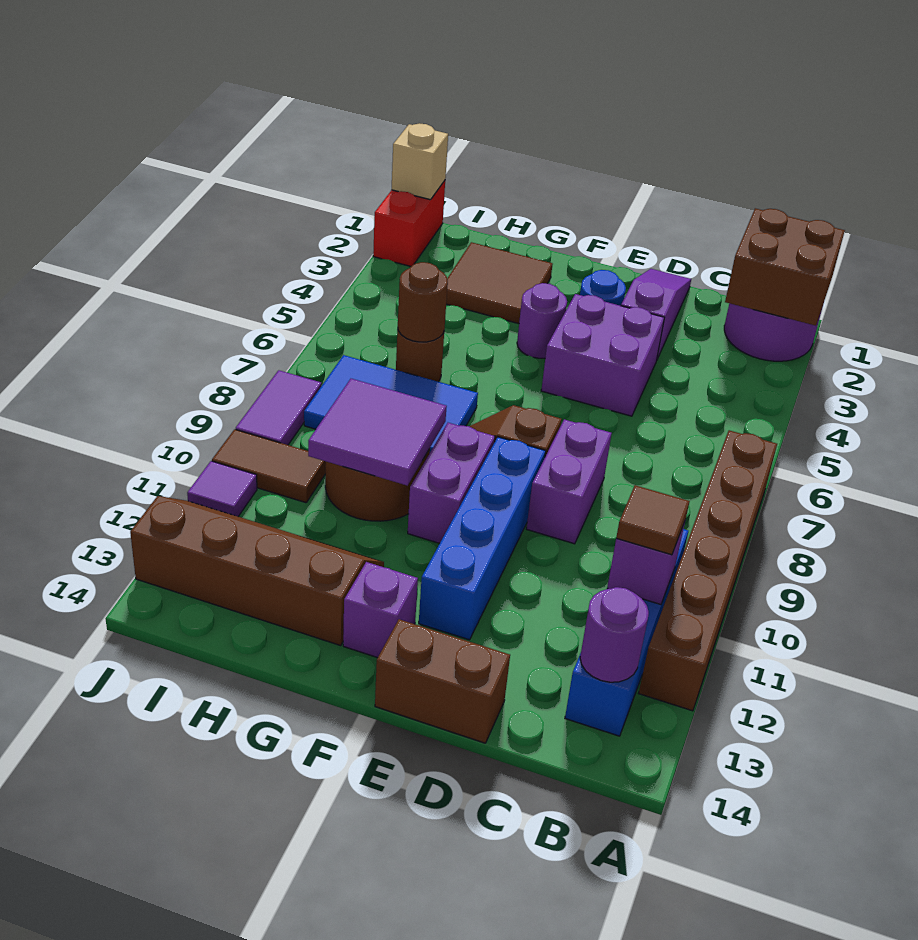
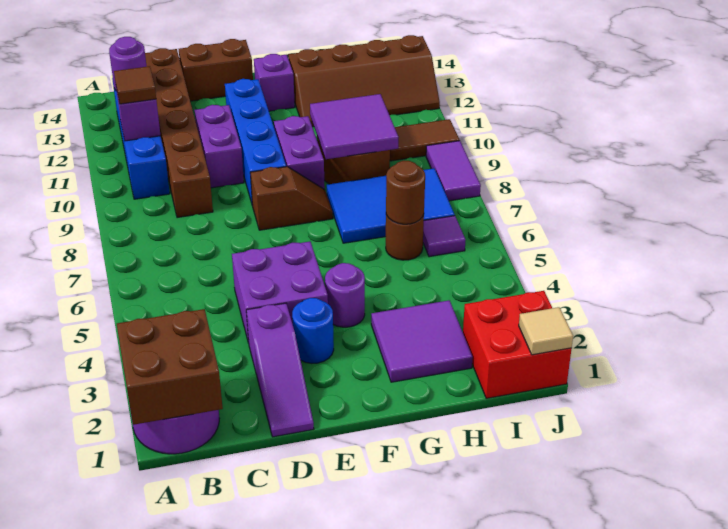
brown brick A7:A12 level 1 -> brown brick C9:C14 level 1
purple brick D8:D9 level 1 -> purple brick D10:D11 level 1
brown tile G2:H3 level 1 -> purple tile G2:H3 level 1
red brick J1:J2 level 1 -> red brick I1:J2 level 1
tan brick J1 level 2 -> tan tile J1 level 2
purple tile J11 level 1 -> purple tile I6 level 1

